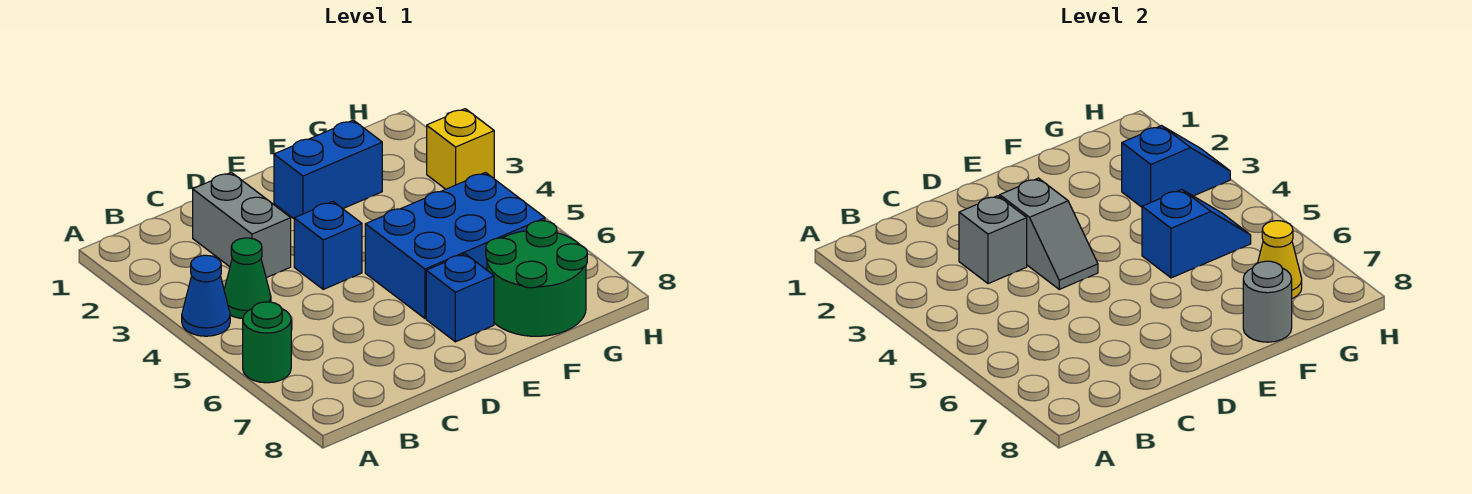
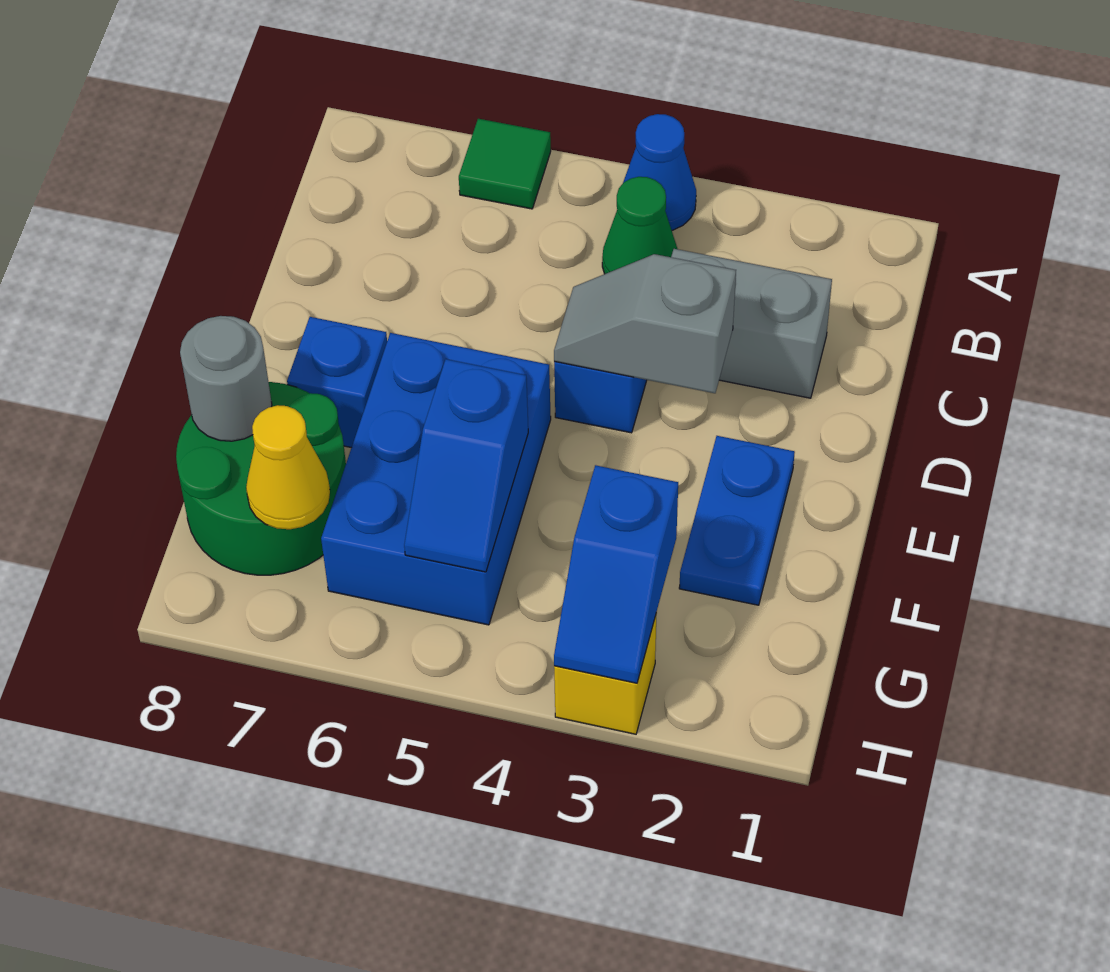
green round brick A6 level 1 -> green tile A6 level 1
grey brick C3 level 2 -> none
blue brick E2:F2 level 1 -> blue plate E2:F2 level 1

